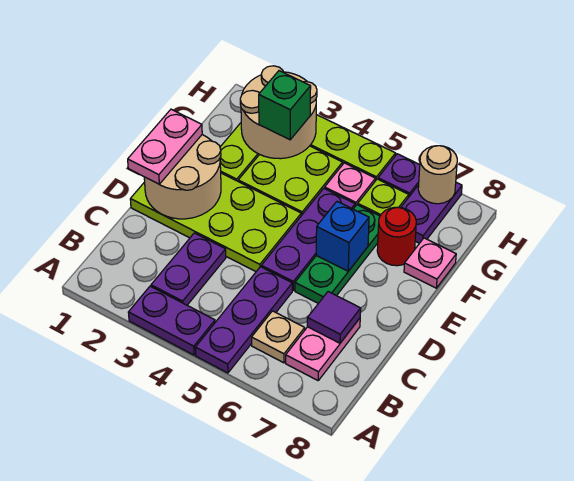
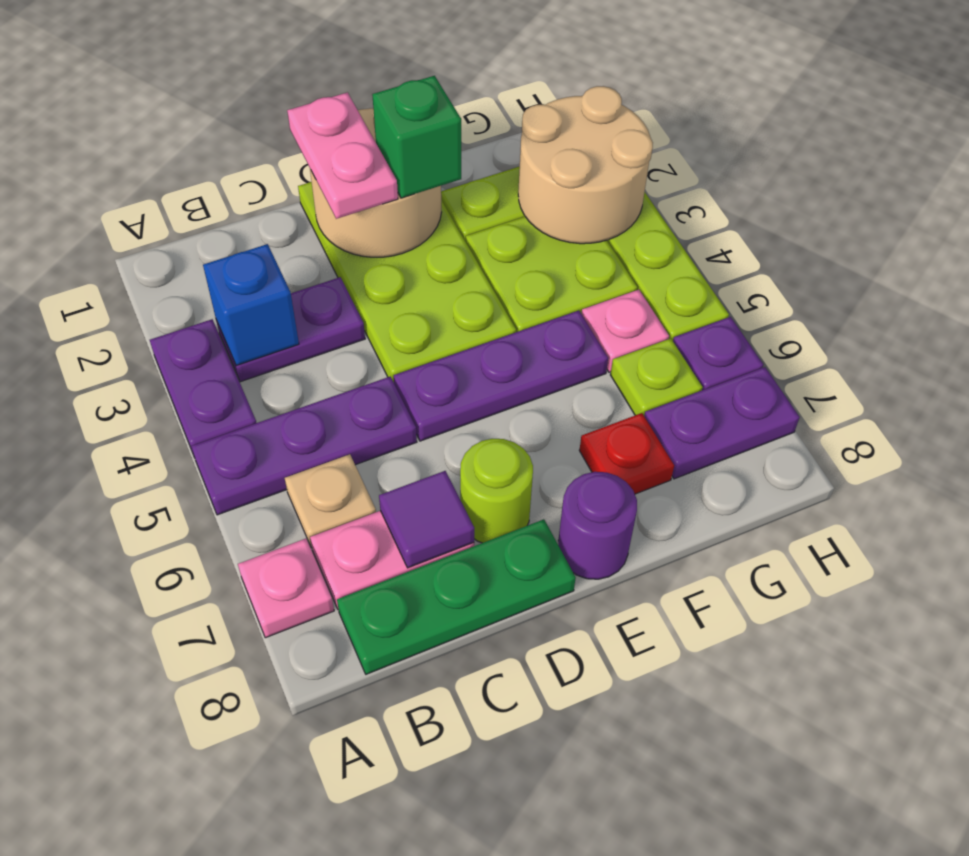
pink plate D1:E1 level 3 -> pink plate D1:D2 level 3
green plate D6:F6 level 1 -> green plate B8:D8 level 1
none -> lime round brick D7 level 1
blue brick E6 level 2 -> blue brick B3 level 2
none -> purple round brick E8 level 1
red round brick F7 level 1 -> red plate F7 level 1
pink plate F8 level 1 -> pink plate A7 level 1
green brick G3 level 3 -> green brick E2 level 3
tan round brick H7 level 2 -> none

